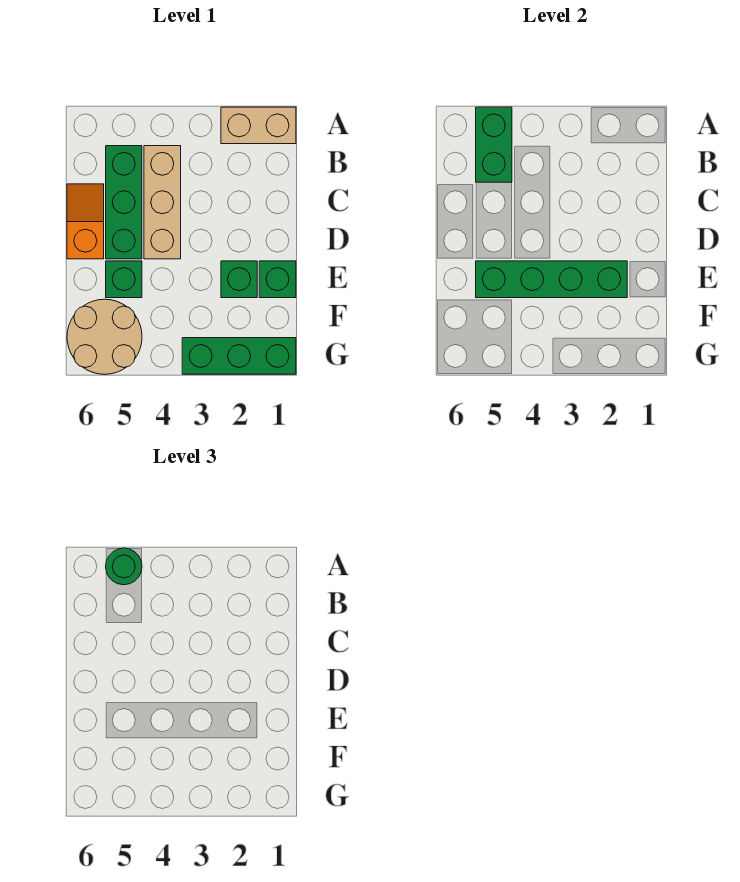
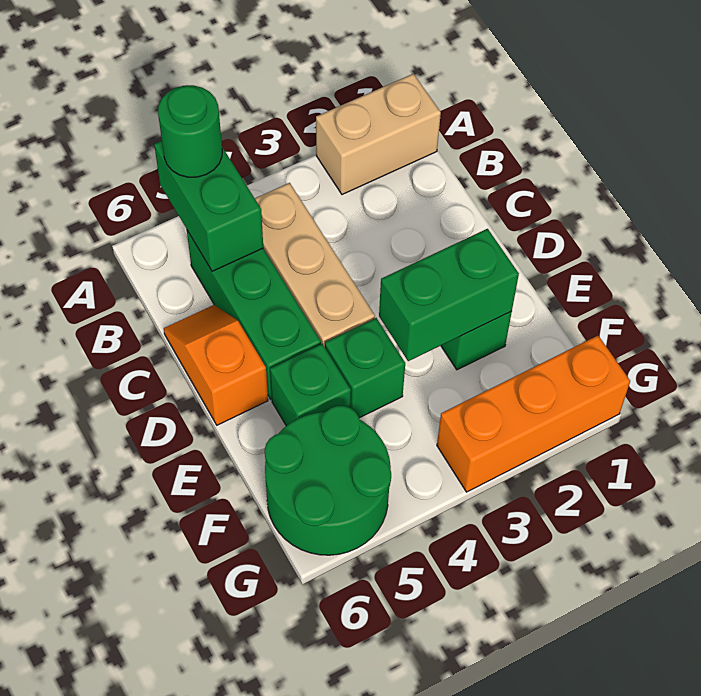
green brick E1 level 1 -> green brick E4 level 1
green brick E2:E5 level 2 -> green brick E2:E3 level 2
tan round brick F5:G6 level 1 -> green round brick F5:G6 level 1
green brick G1:G3 level 1 -> orange brick G1:G3 level 1

